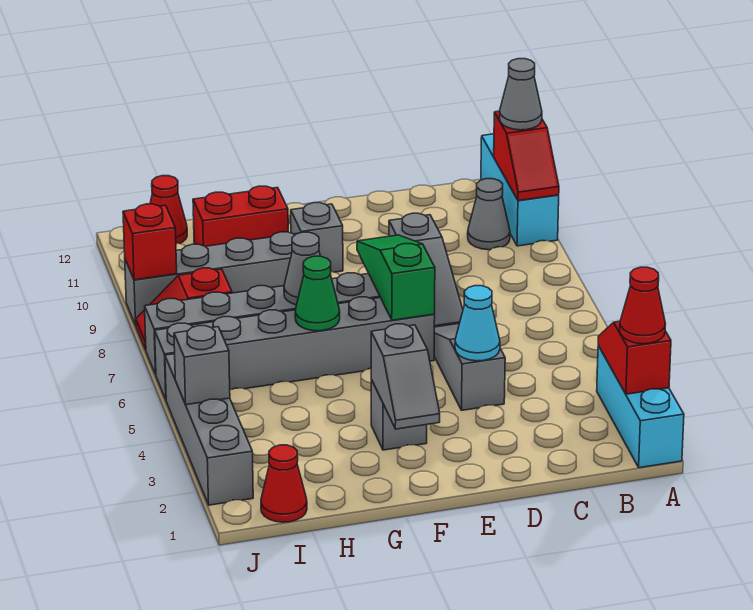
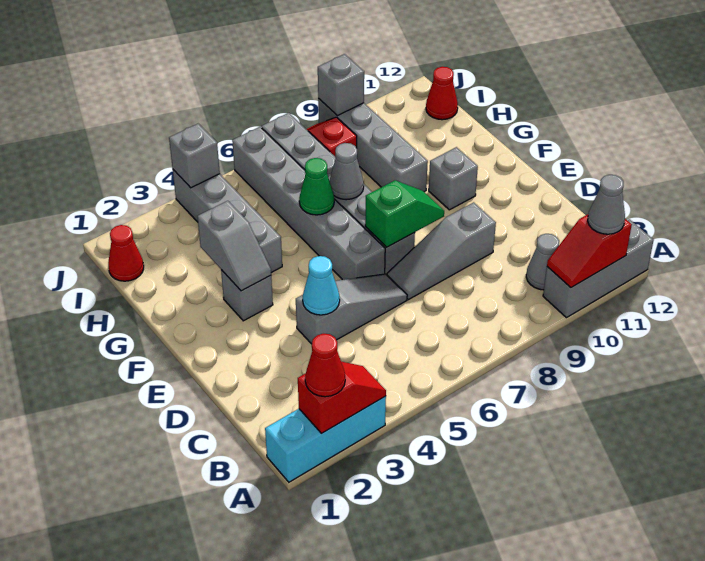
cyan brick A10:A12 level 1 -> grey brick A10:A12 level 1
green slope E6:E8 level 2 top 6 -> green slope E7:E8 level 2 top 7
grey slope F2:F3 level 2 top 3 -> grey slope F3:G3 level 2 top G
red brick G11:H11 level 1 -> none
grey brick J2:J5 level 1 -> grey brick G4:J4 level 1
red brick J9 level 2 -> grey brick J9 level 2

